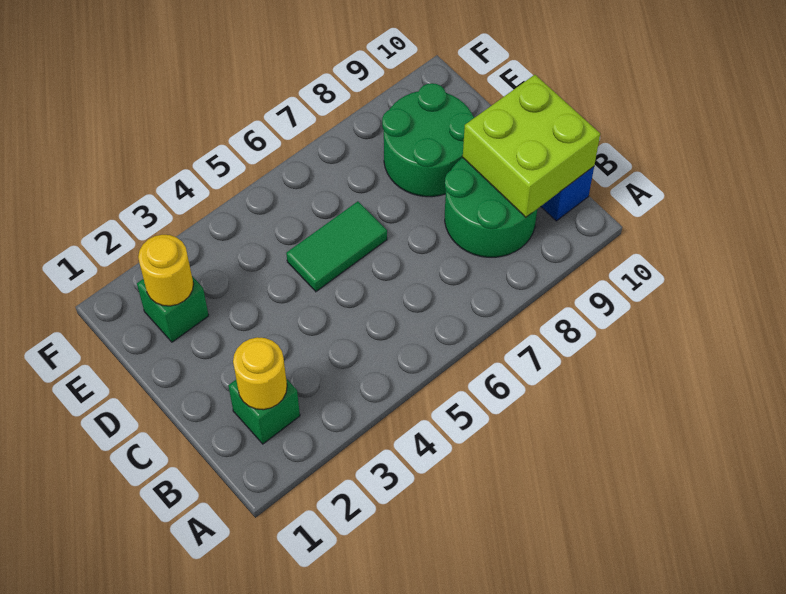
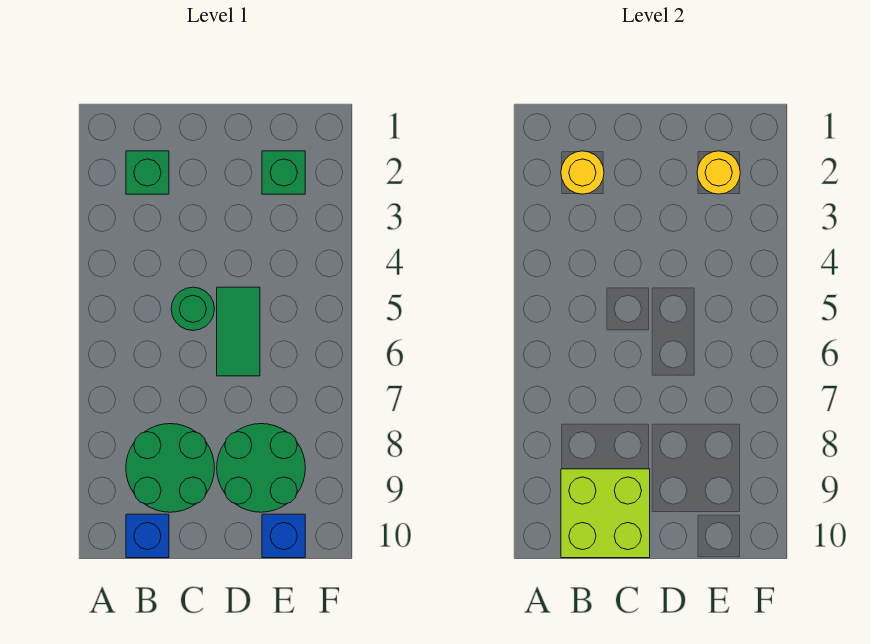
none -> green round brick C5 level 1
none -> blue brick E10 level 1

